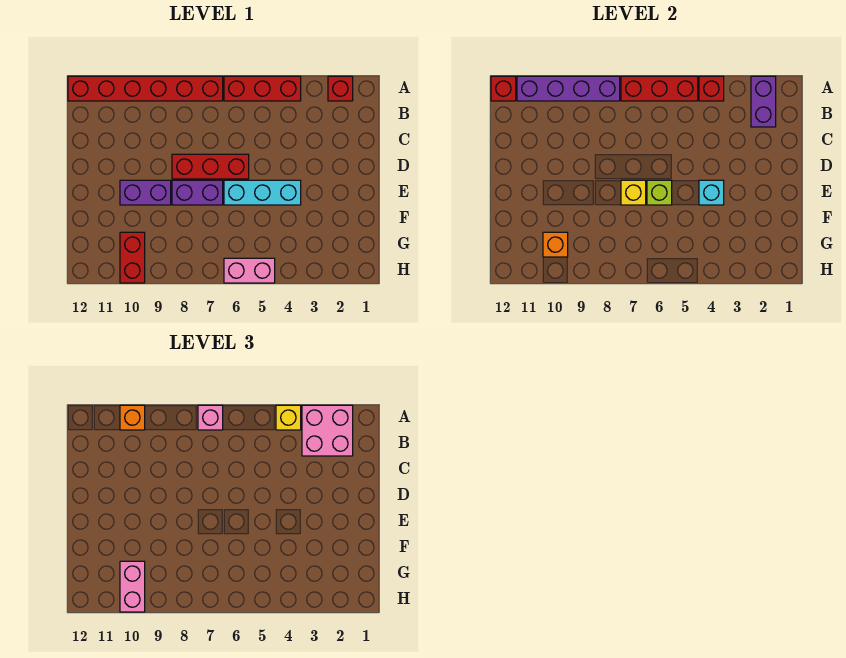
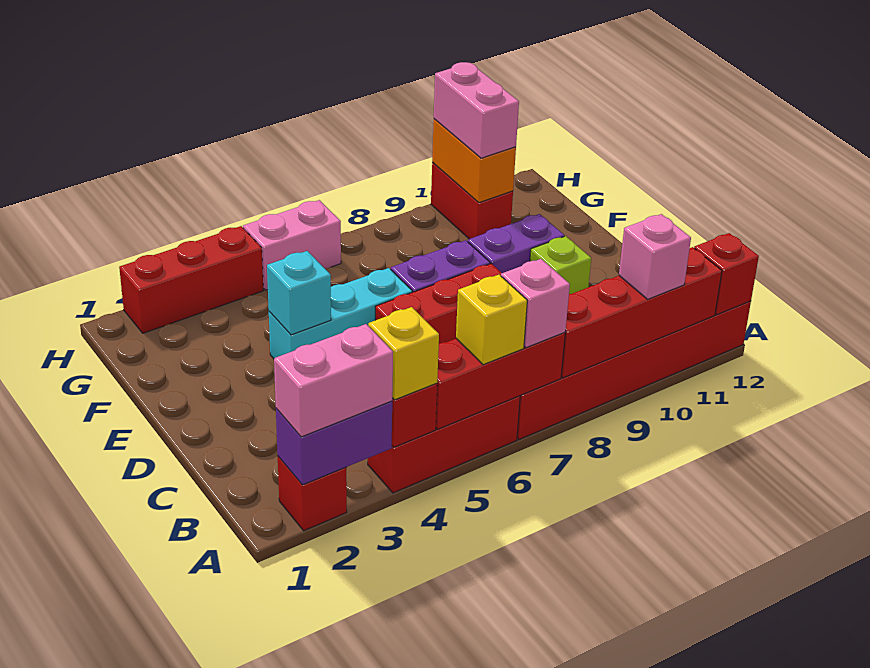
purple brick A2:B2 level 2 -> purple brick A2:A3 level 2
pink brick A2:B3 level 3 -> pink brick A2:A3 level 3
purple brick A8:A11 level 2 -> red brick A8:A11 level 2
orange brick A10 level 3 -> pink brick A10 level 3
lime brick E6 level 2 -> lime brick D10 level 1
yellow brick E7 level 2 -> yellow brick A6 level 3
orange brick G10 level 2 -> orange brick G10:H10 level 2
none -> red brick H2:H4 level 1

